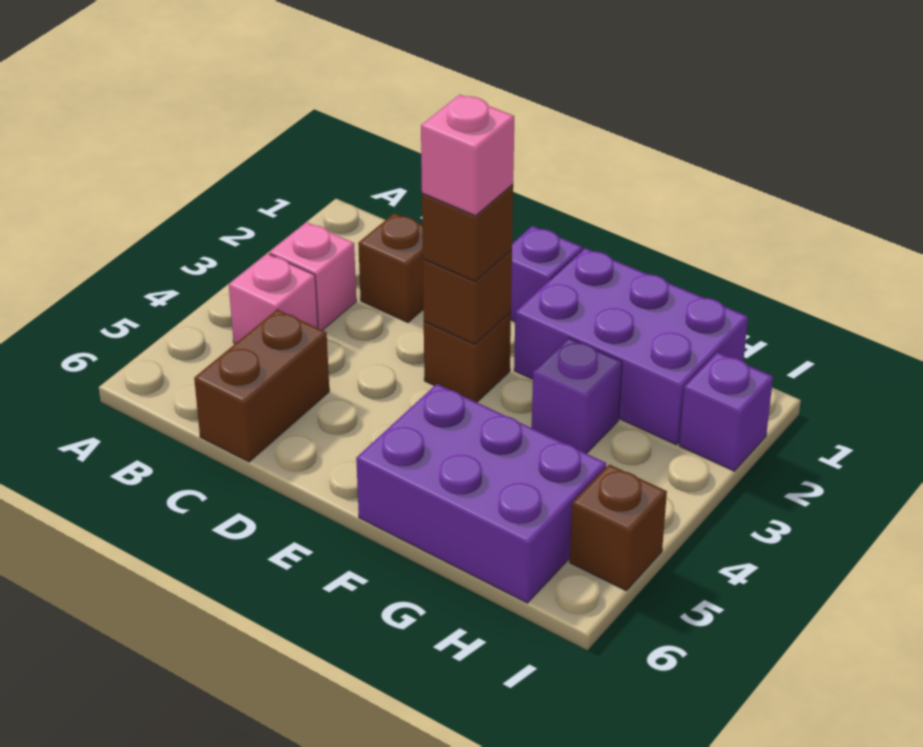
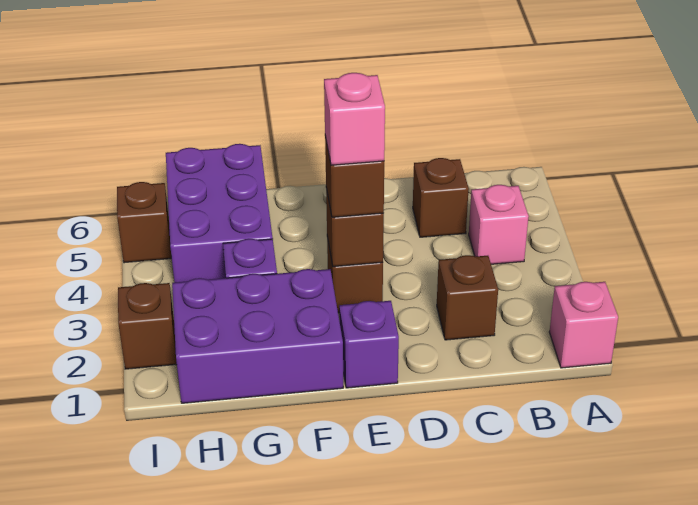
pink brick B3 level 1 -> pink brick A1 level 1
brown brick C5:C6 level 1 -> brown brick C5 level 1
purple brick F5:H6 level 1 -> purple brick G4:H6 level 1
purple brick I2 level 1 -> brown brick I2 level 1

